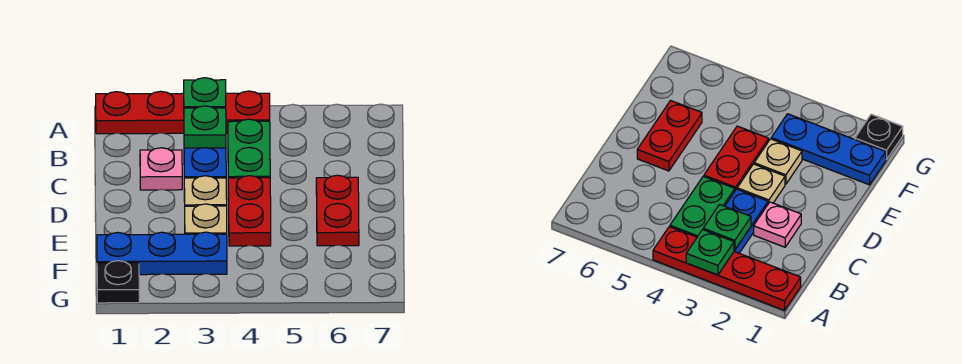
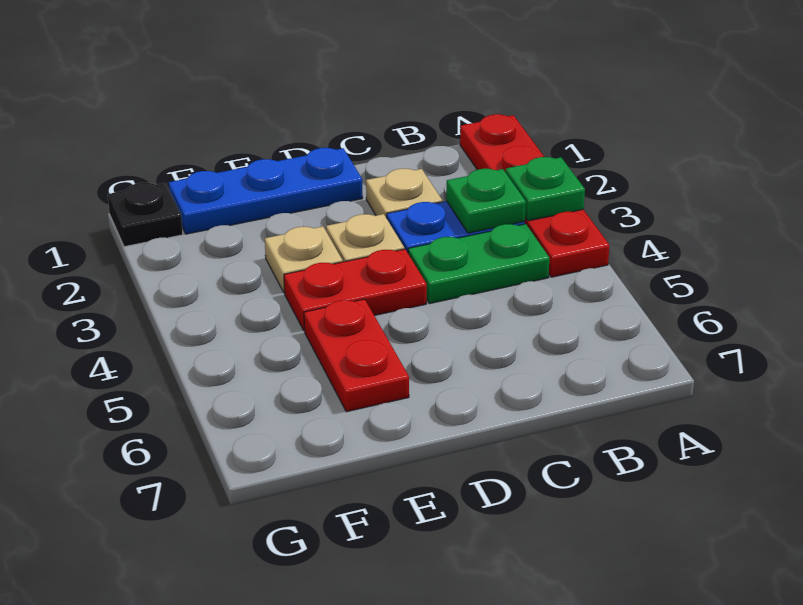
pink plate C2 level 1 -> tan plate C2 level 1
red plate D6:E6 level 1 -> red plate E5:E6 level 1
blue plate F1:F3 level 1 -> blue plate D1:F1 level 1

